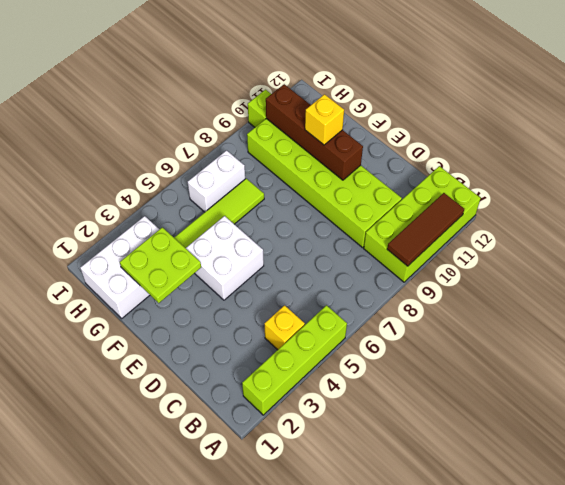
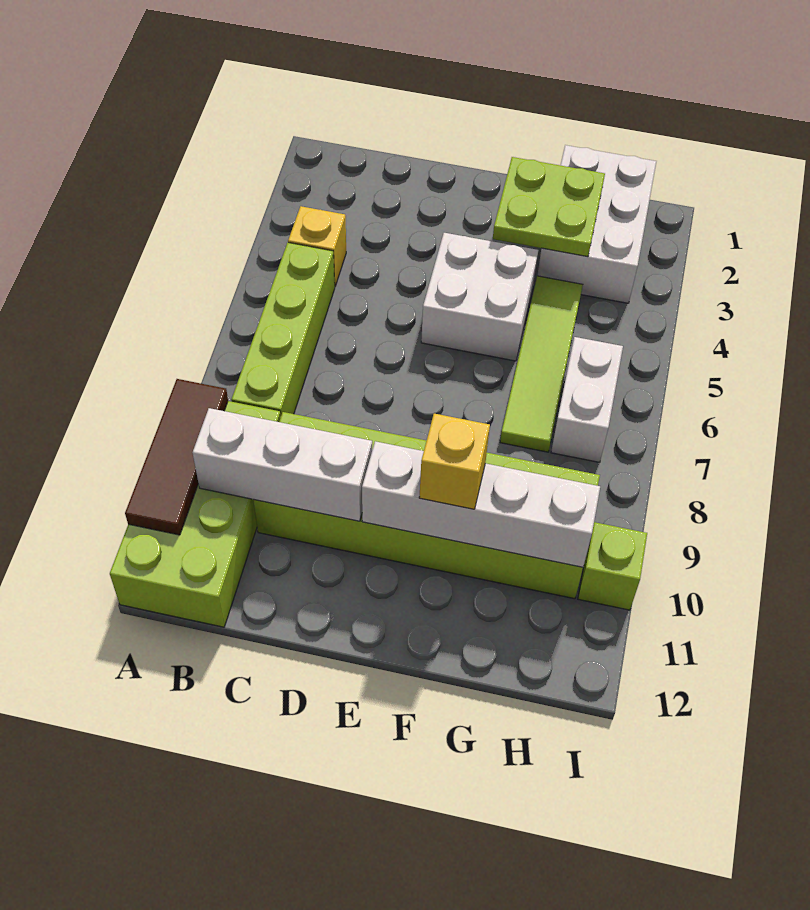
lime brick A2:A5 level 1 -> lime brick B5:B8 level 1
none -> white brick B10:D10 level 2
brown brick E10:H10 level 2 -> white brick E10:H10 level 2

